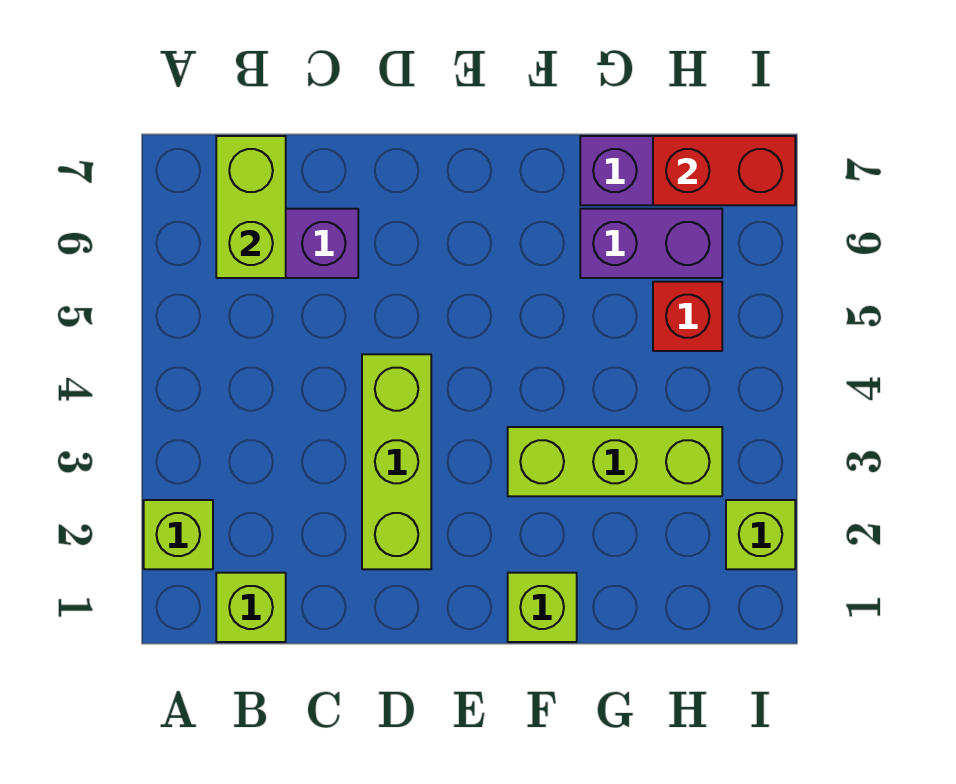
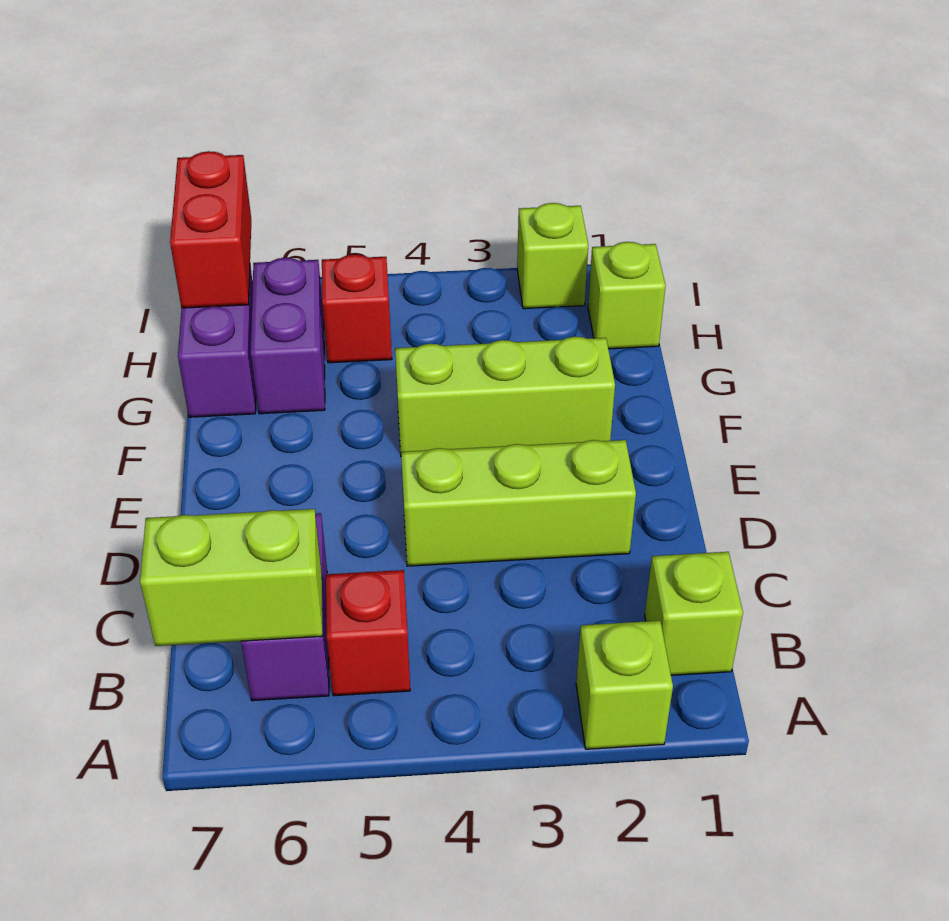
none -> red brick B5 level 1
lime brick F1 level 1 -> lime brick H1 level 1
lime brick F3:H3 level 1 -> lime brick F2:F4 level 1

